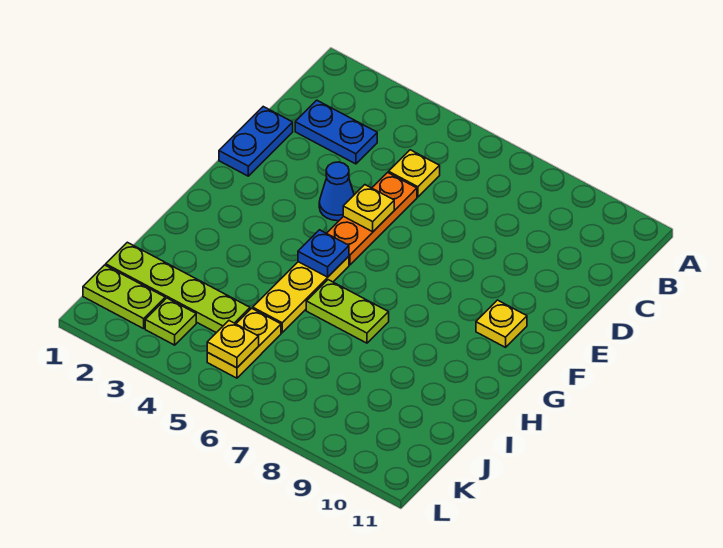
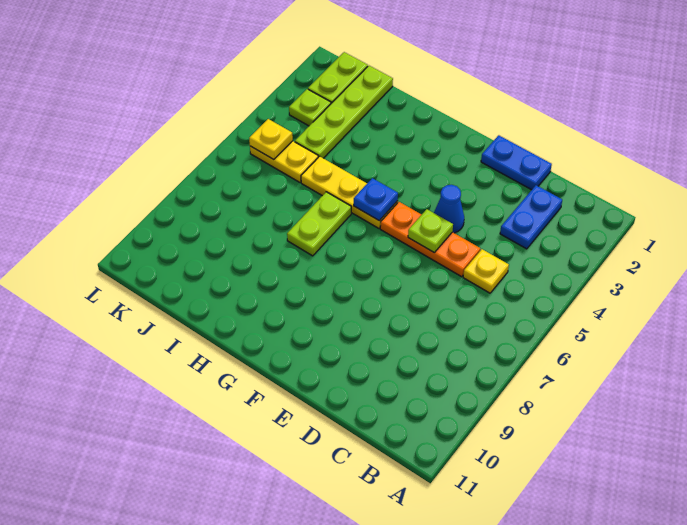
yellow plate E5 level 2 -> lime plate E5 level 2
yellow plate F10 level 1 -> none

